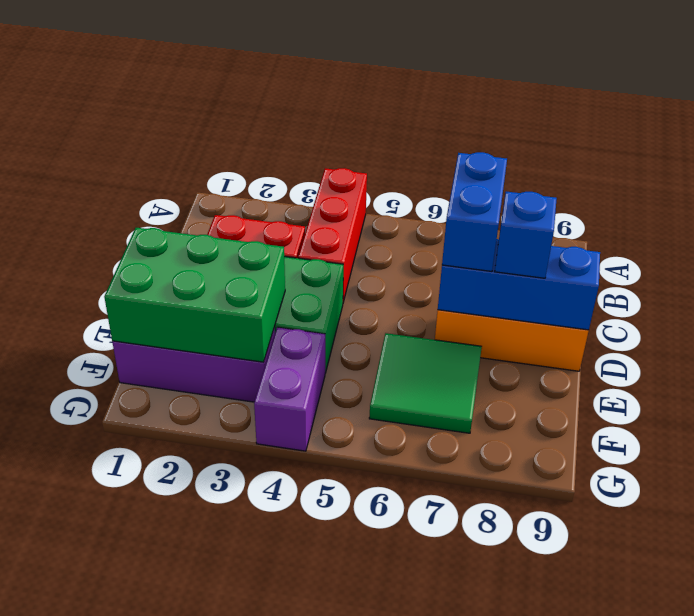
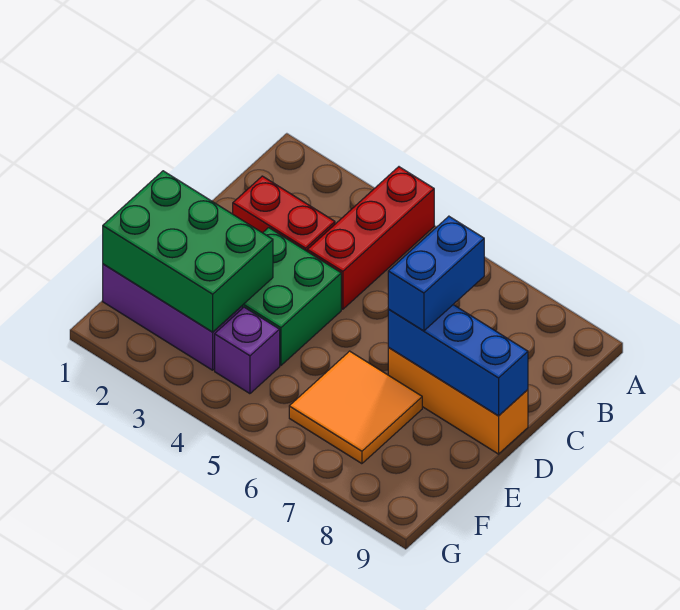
blue brick D8 level 3 -> none
green tile E6:F7 level 1 -> orange tile E6:F7 level 1
purple brick F4:G4 level 1 -> purple brick F4 level 1

